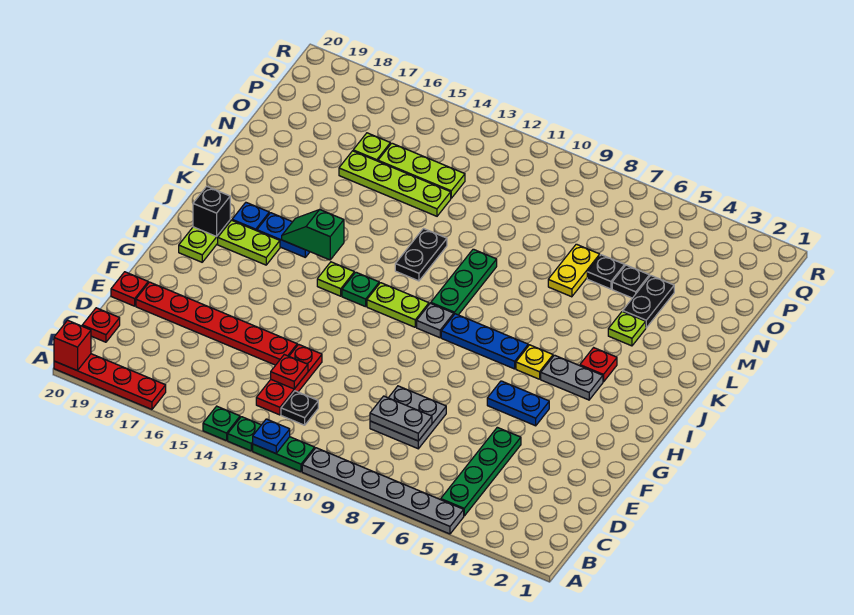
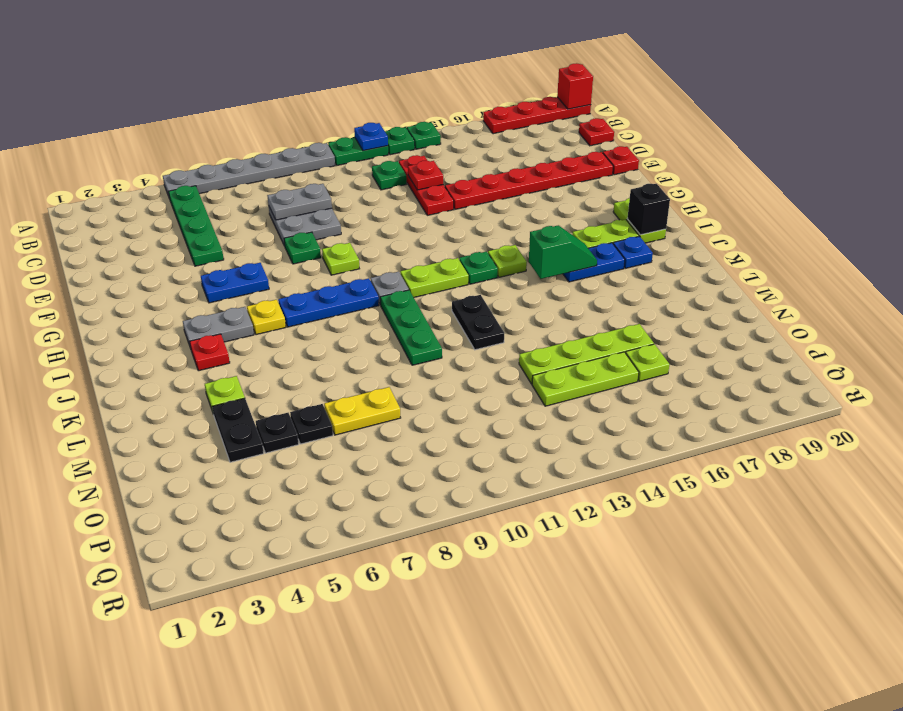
black plate C12 level 1 -> green plate C12 level 1
none -> green plate F8 level 1
none -> lime plate G9 level 1
yellow plate M7:N7 level 1 -> yellow plate N7:N8 level 1

